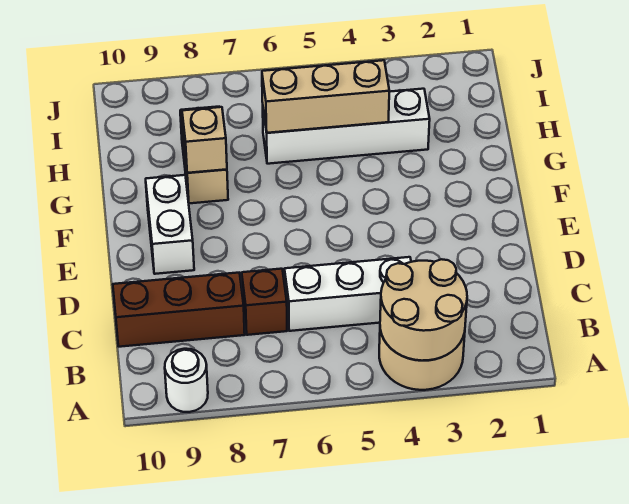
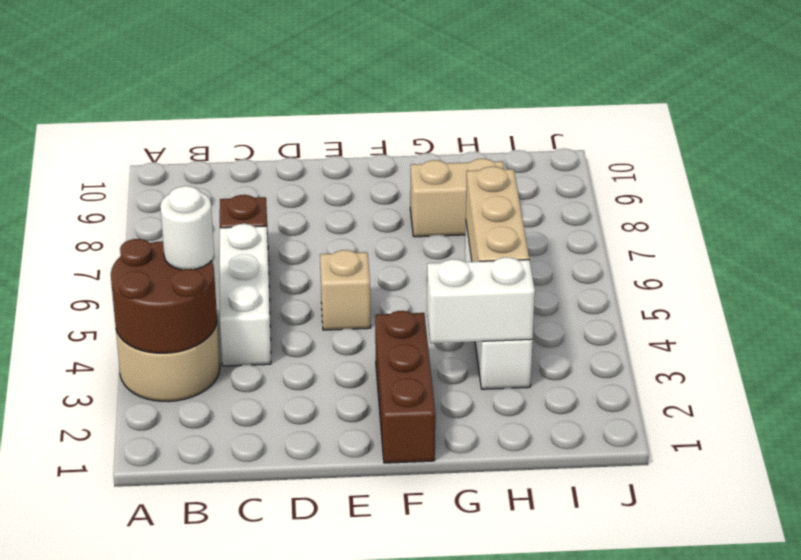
tan round brick A3:B4 level 2 -> brown round brick A3:B4 level 2
white round brick A9 level 1 -> white round brick B4 level 3
brown brick C8:C10 level 1 -> brown brick F1:F3 level 1
white brick E9:F9 level 1 -> white brick G3:H3 level 2
tan brick G8 level 2 -> tan brick E5 level 1

